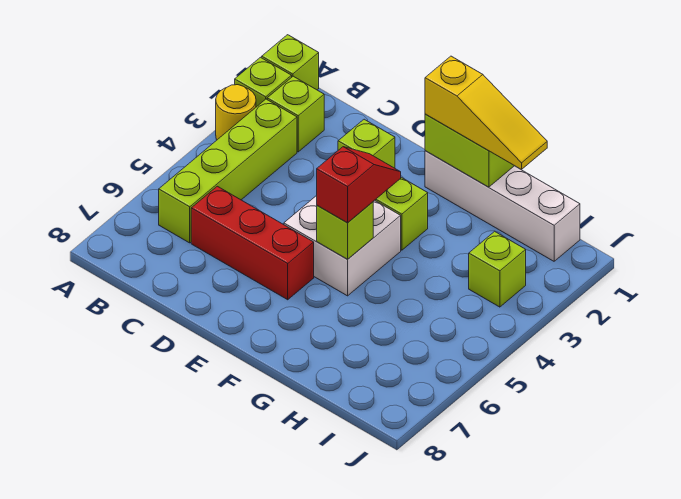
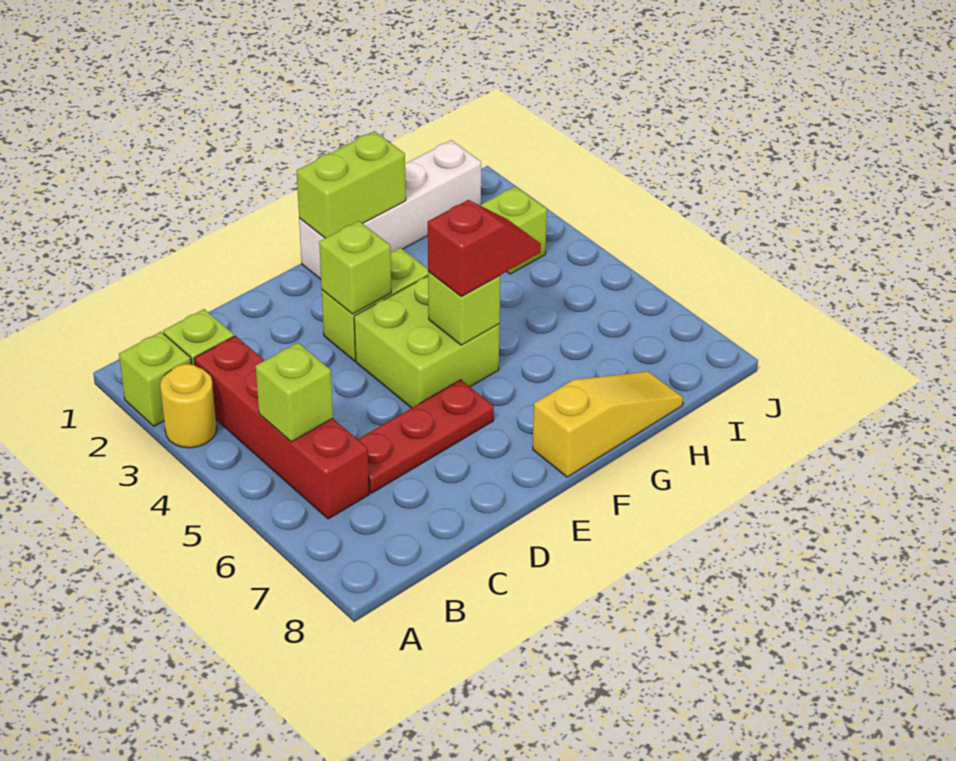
lime brick A1 level 1 -> lime brick B5 level 2
lime brick B3:B6 level 1 -> red brick B3:B6 level 1
red brick C6:E6 level 1 -> red plate C6:E6 level 1
white brick E4:F5 level 1 -> lime brick E4:F5 level 1
yellow slope F1:H1 level 3 top F -> yellow slope F8:H8 level 1 top F
red slope F4:F5 level 3 top 5 -> red slope F5:G5 level 3 top F

